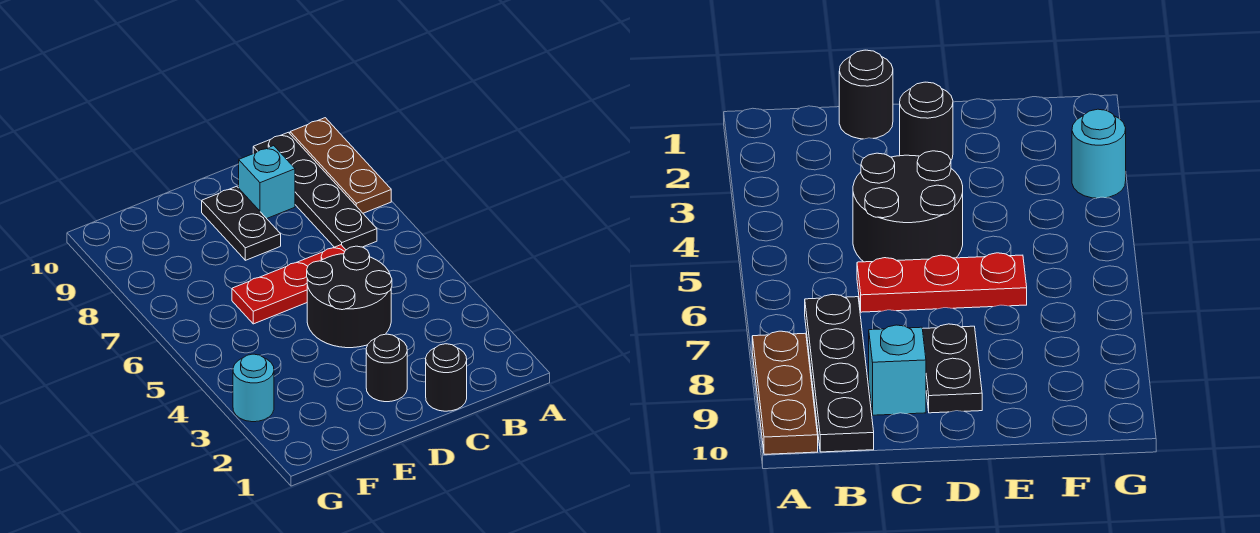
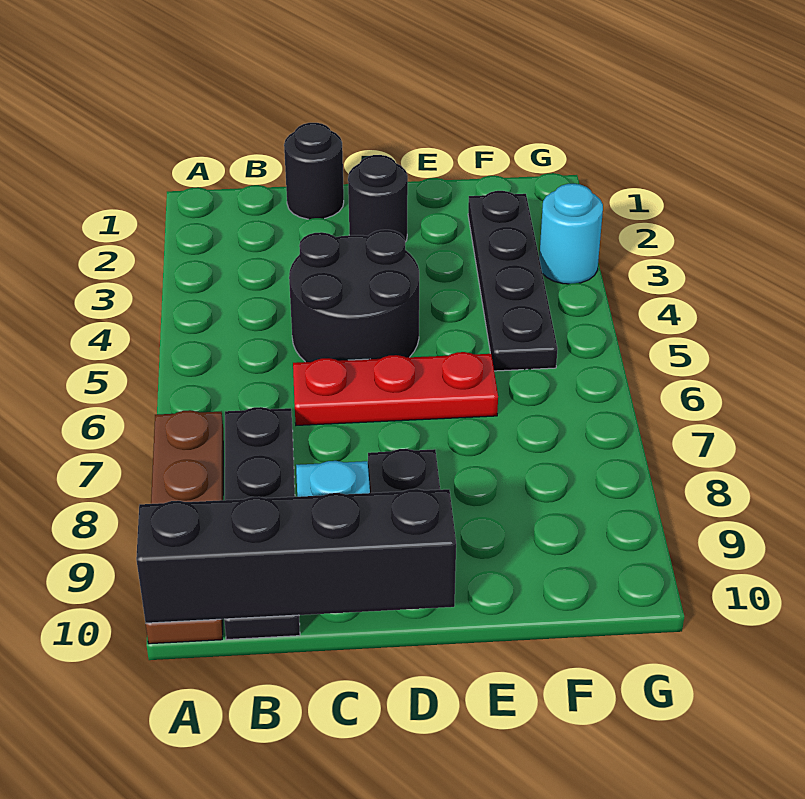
brown plate A8:A10 level 1 -> brown plate A7:A10 level 1
none -> black brick A10:D10 level 2
none -> black plate F2:F5 level 1

